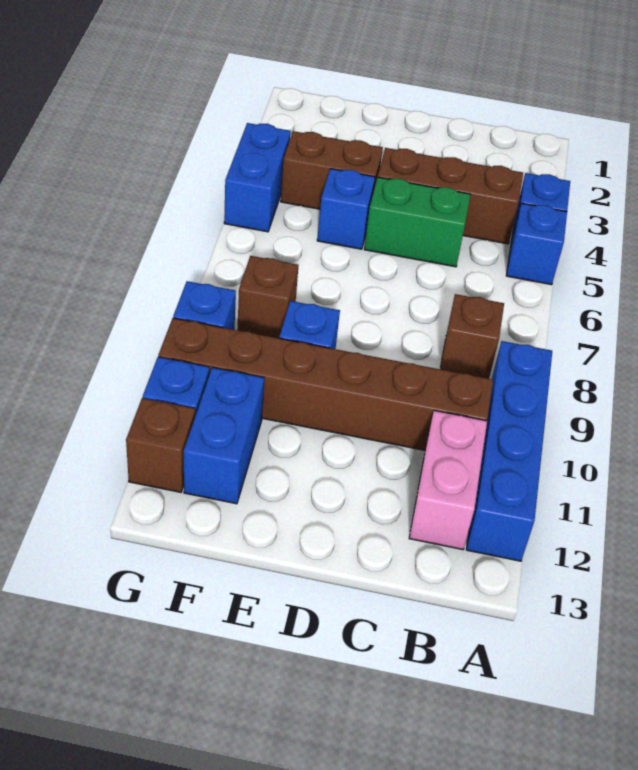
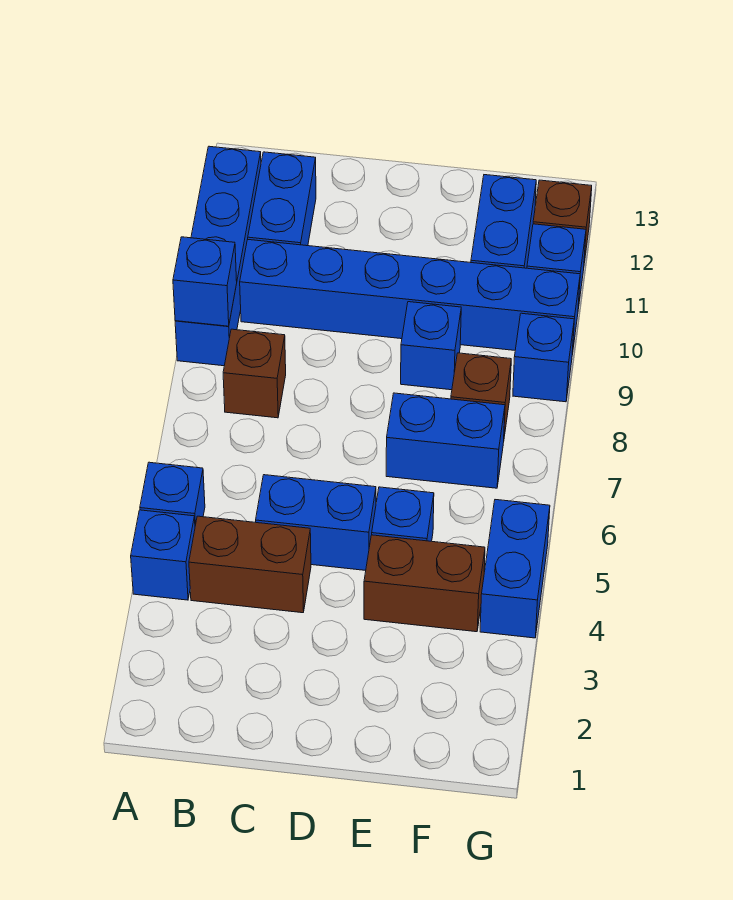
none -> blue brick A9 level 2
brown brick B4:D4 level 1 -> brown brick B4:C4 level 1
brown brick B10:G10 level 1 -> blue brick B10:G10 level 1
pink brick B11:B12 level 1 -> blue brick B11:B12 level 1
green brick C5:D5 level 1 -> blue brick C5:D5 level 1
none -> blue brick E7:F7 level 1

